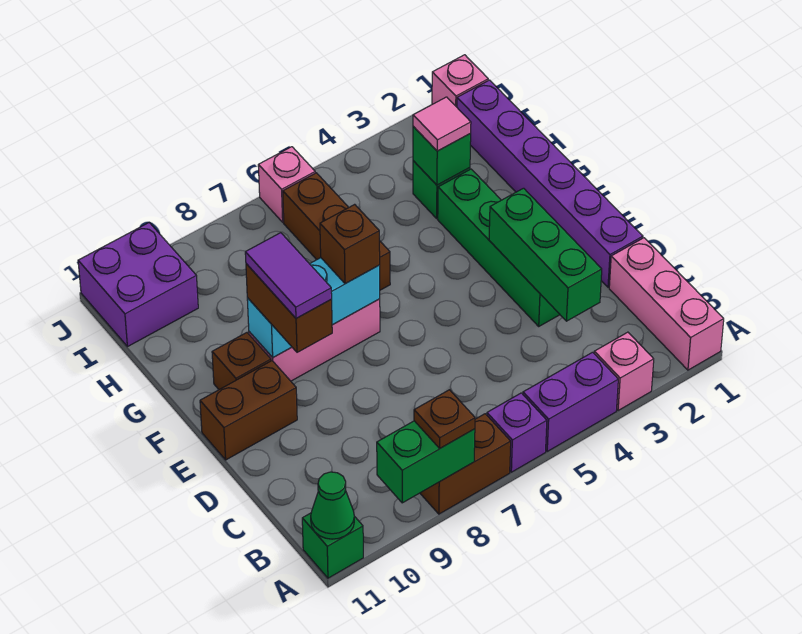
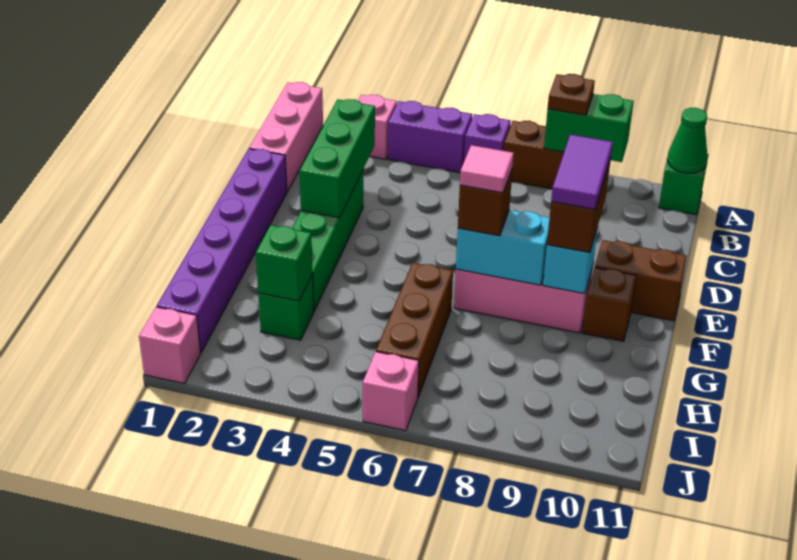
pink tile H3 level 3 -> pink tile F7 level 4
purple brick I10:J11 level 1 -> none

